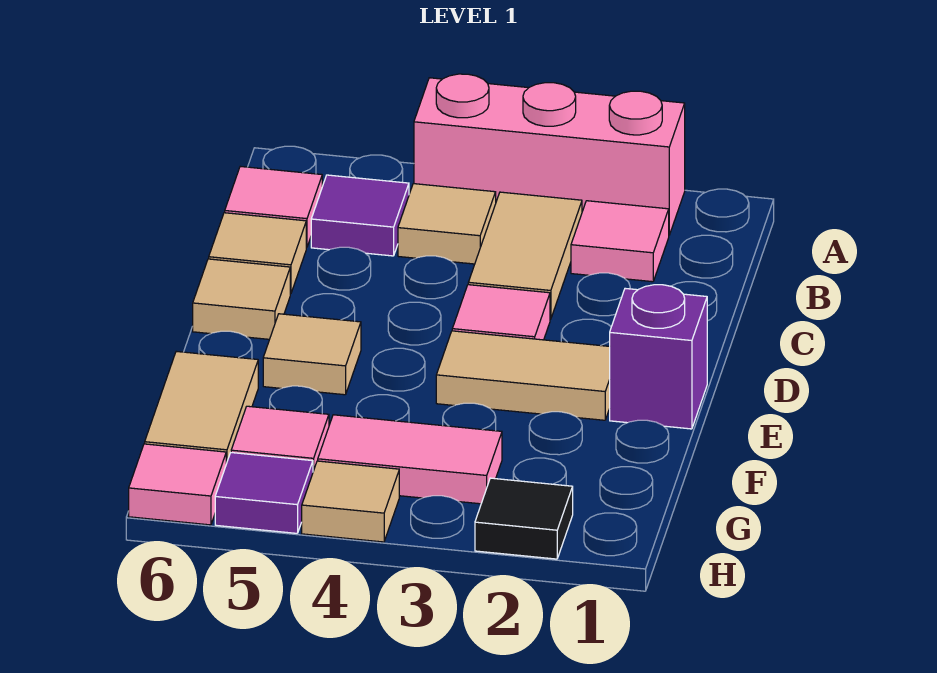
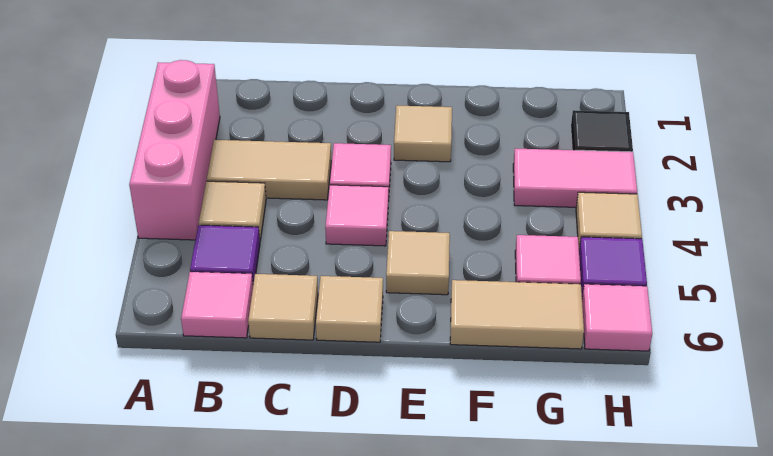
pink tile B2 level 1 -> pink tile D4 level 1
purple brick E1 level 1 -> none
tan tile E2:E3 level 1 -> tan tile E2 level 1
pink tile G3:G4 level 1 -> pink tile G3:H3 level 1

